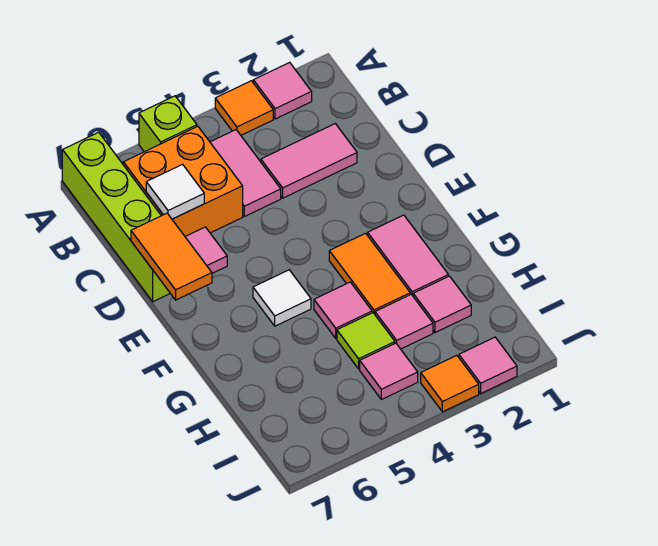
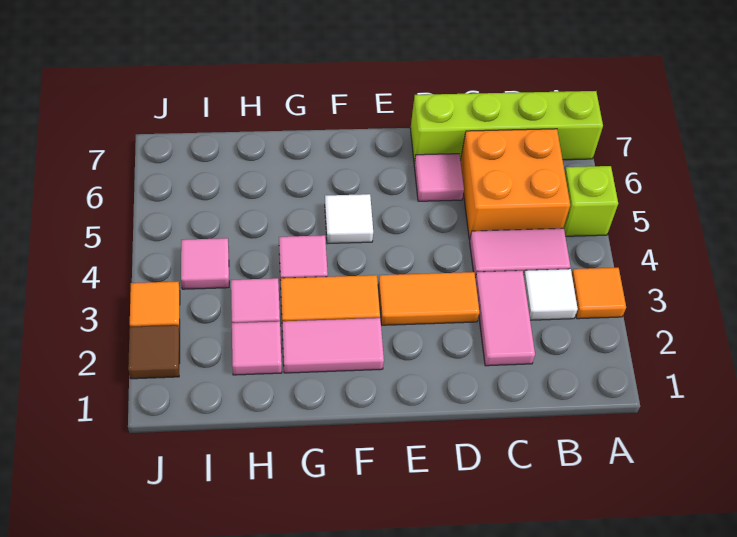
pink tile A2 level 1 -> none
white tile C6 level 2 -> white tile B3 level 1
orange tile D7:E7 level 2 -> orange tile D3:E3 level 1
lime tile H4 level 1 -> none
pink tile J2 level 1 -> brown tile J2 level 1

